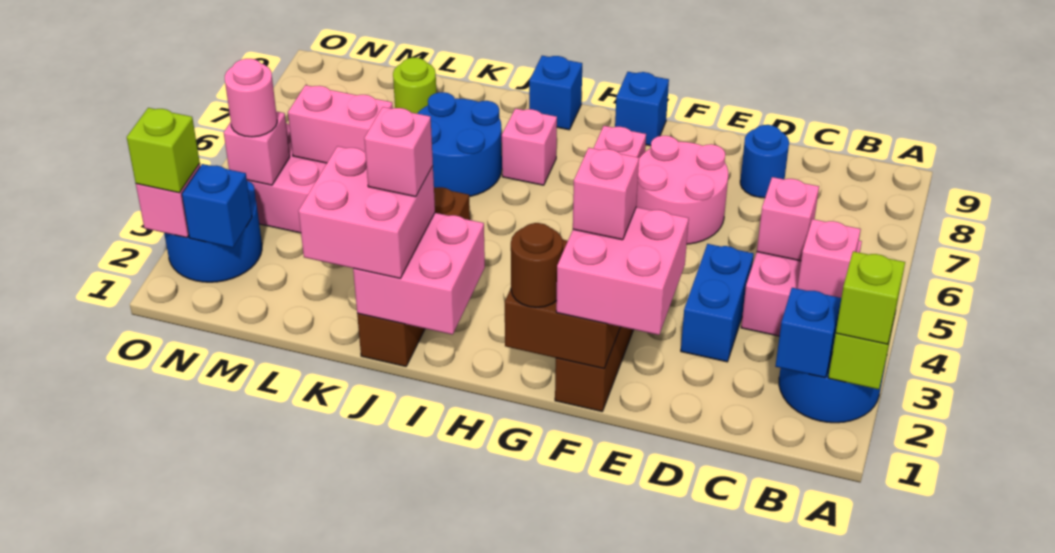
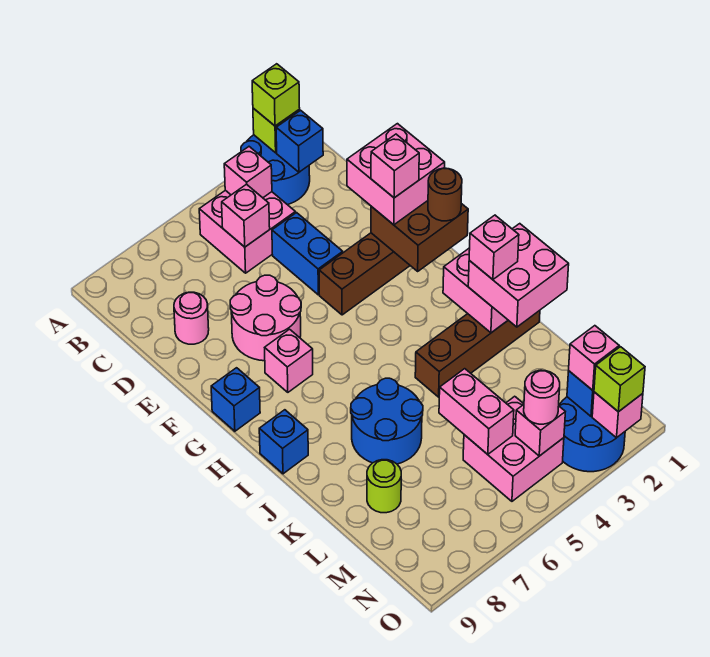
blue brick D3:D4 level 1 -> blue brick D4:E4 level 1
blue round brick D8 level 1 -> pink round brick D8 level 1
pink brick I7 level 1 -> pink brick N2 level 3

